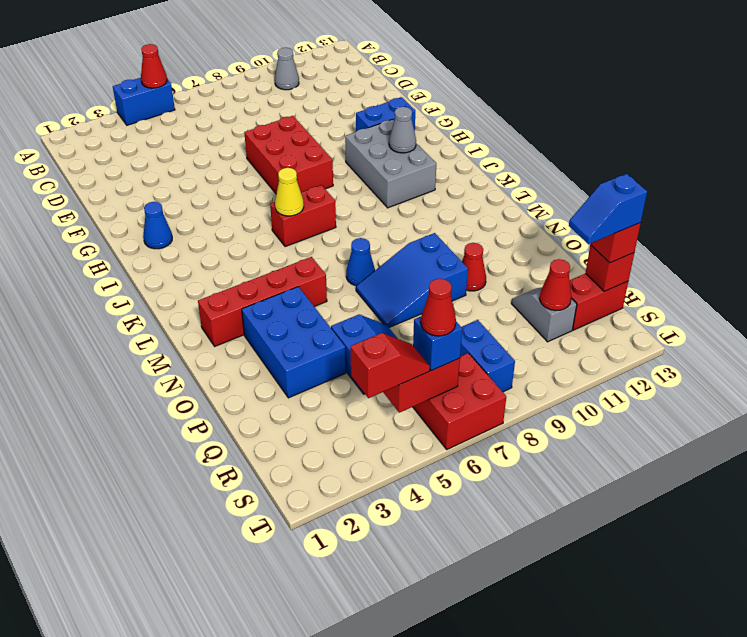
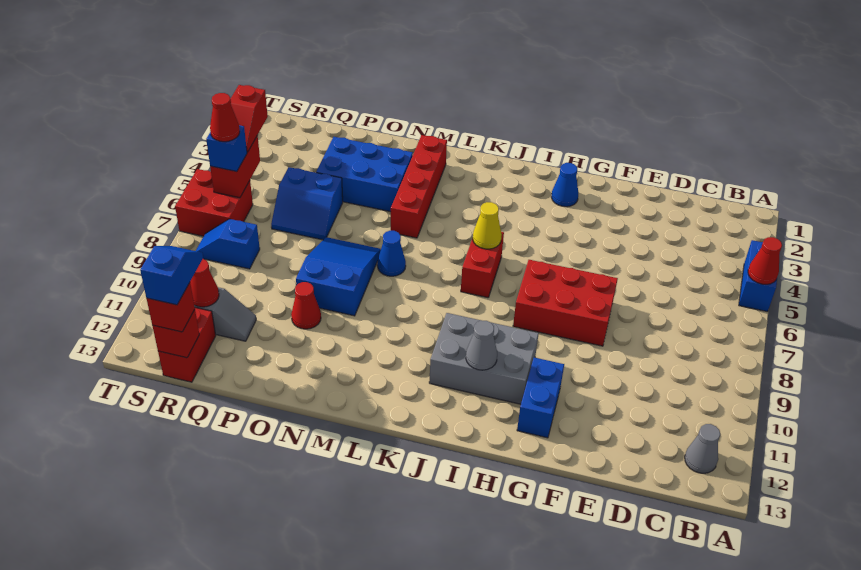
grey cone B10 level 1 -> grey cone B12 level 1
blue brick R8:S8 level 1 -> blue slope R8:S8 level 1 top R

